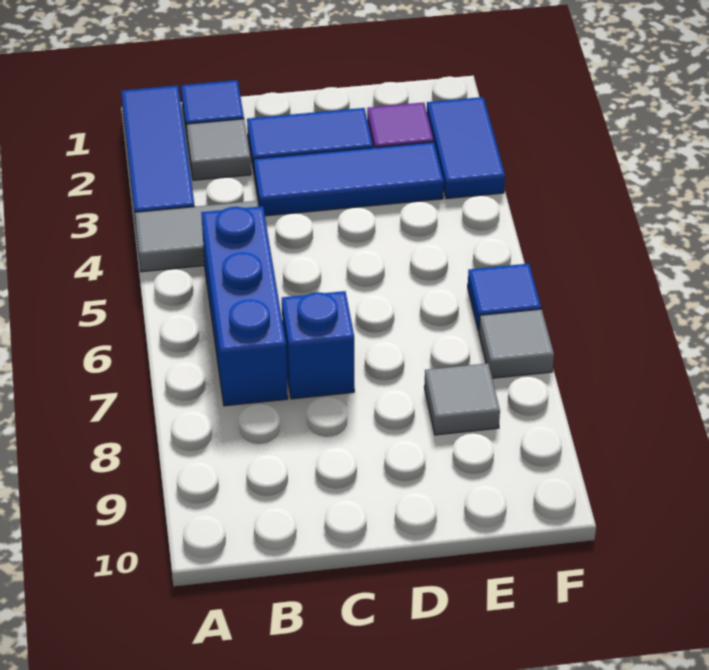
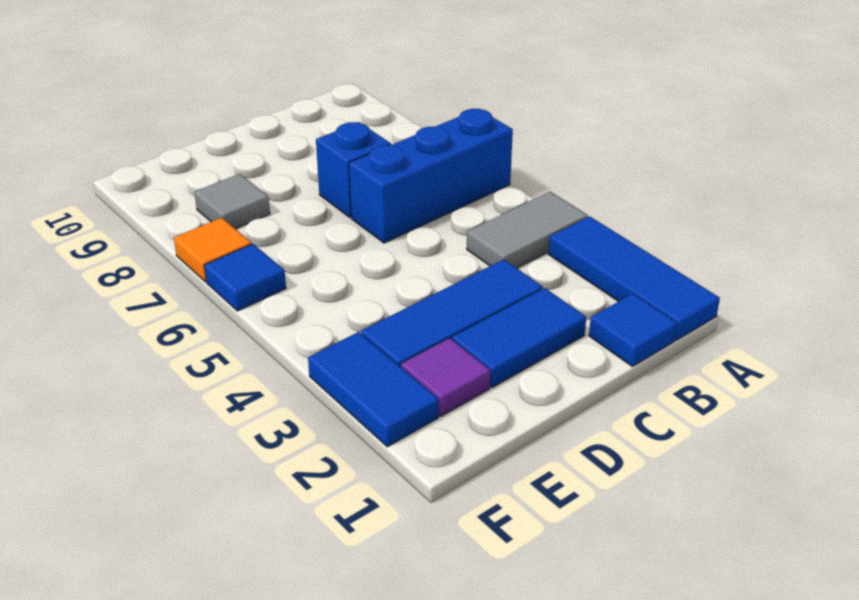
grey tile B2 level 1 -> none
blue brick B5:B7 level 1 -> blue brick A6:C6 level 1
grey tile F7 level 1 -> orange tile F7 level 1

